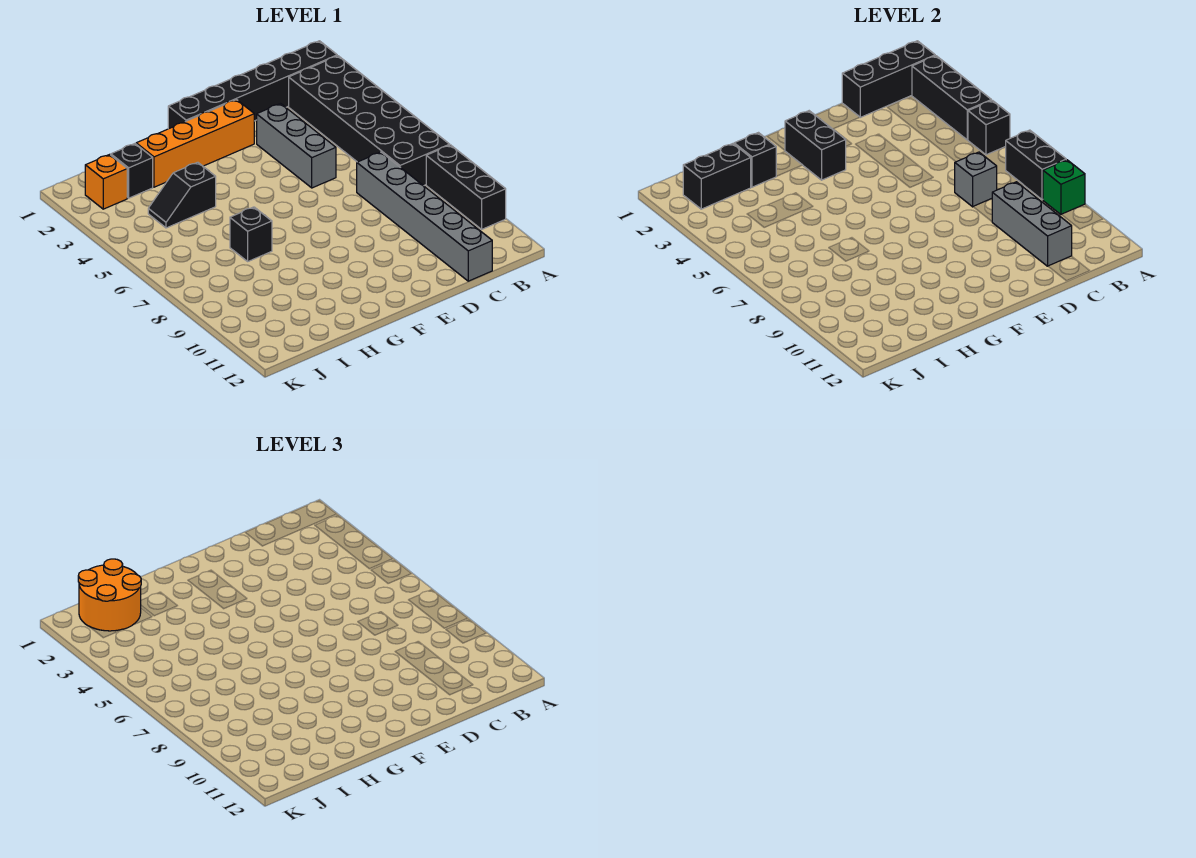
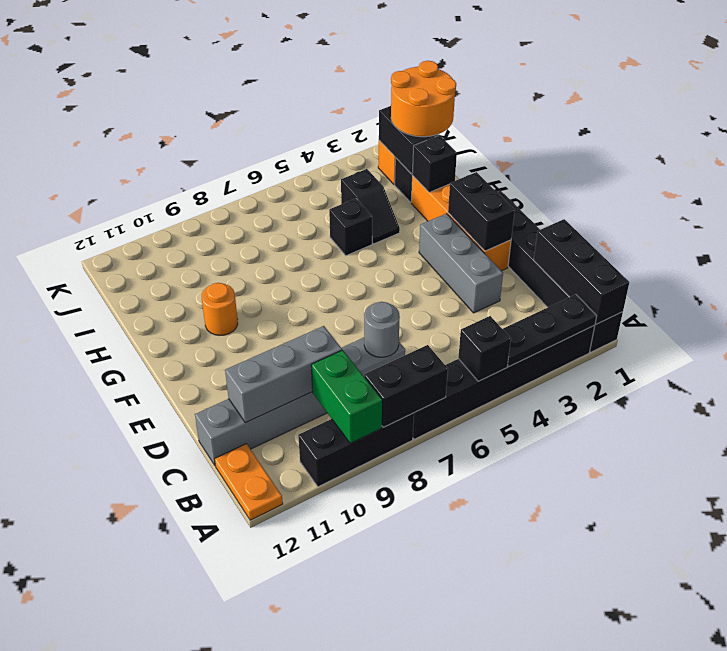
black brick A2:B7 level 1 -> black brick A2:A7 level 1
black brick A2:A4 level 2 -> black plate A2:A4 level 2
green brick A9 level 2 -> green brick A9:B9 level 2
none -> orange plate A12:B12 level 1
grey brick C7 level 2 -> grey round brick C7 level 2
grey brick D3:D5 level 1 -> grey brick D3:F3 level 1
black brick F2:F3 level 2 -> black brick E2:F2 level 2
none -> orange round brick G10 level 1
black slope H4:I4 level 1 top H -> black slope H4:I4 level 1 top I
black brick H7 level 1 -> black brick H5 level 1

